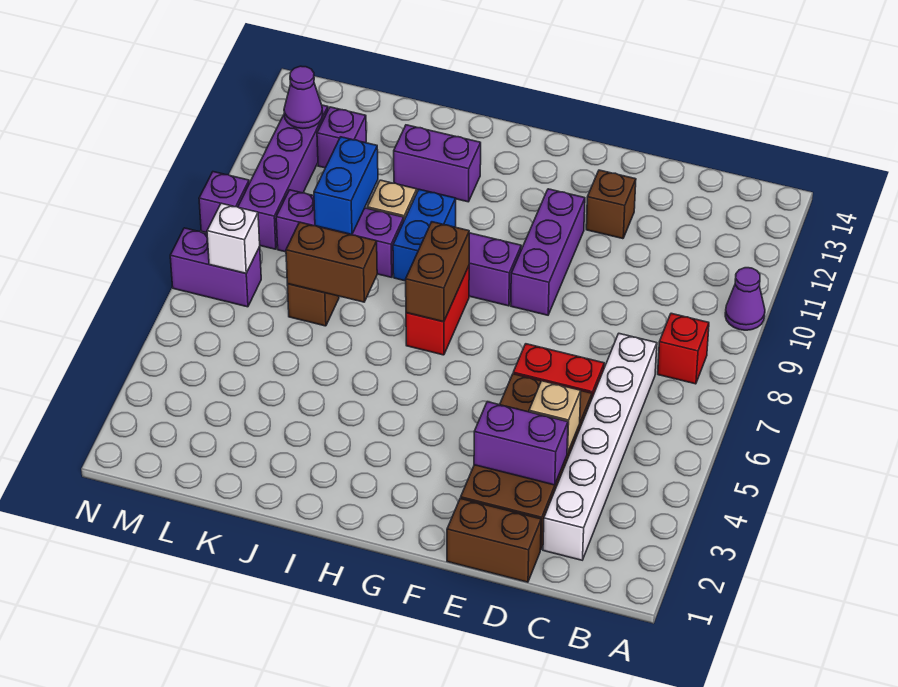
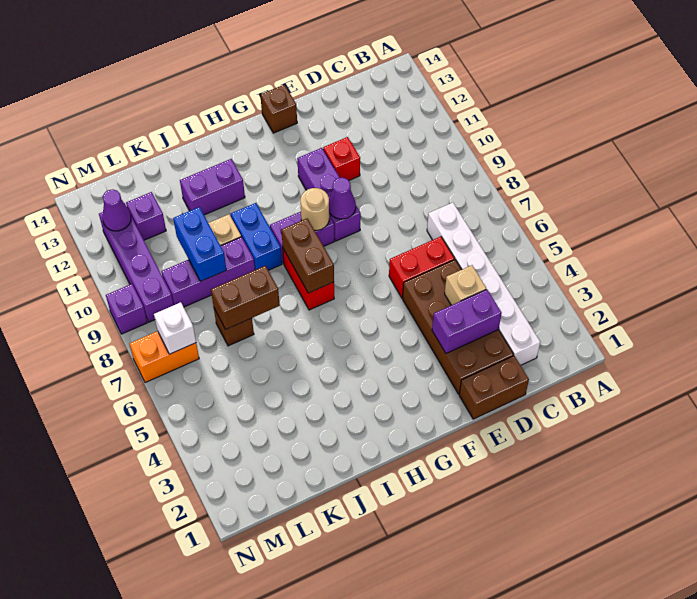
purple cone A10 level 1 -> purple cone F9 level 2
red brick B8 level 1 -> red brick E11 level 1
brown brick E12 level 1 -> brown brick F14 level 1
none -> tan round brick G9 level 2
purple brick M7:N7 level 1 -> orange brick M7:N7 level 1

